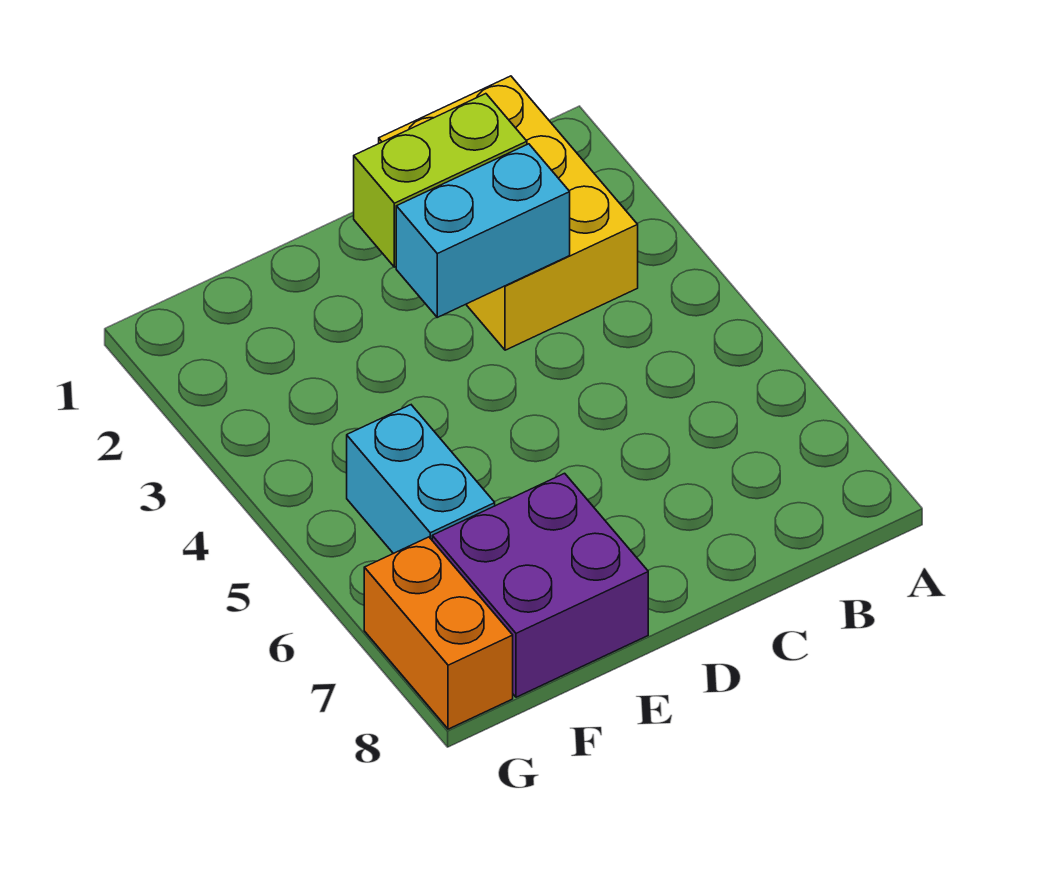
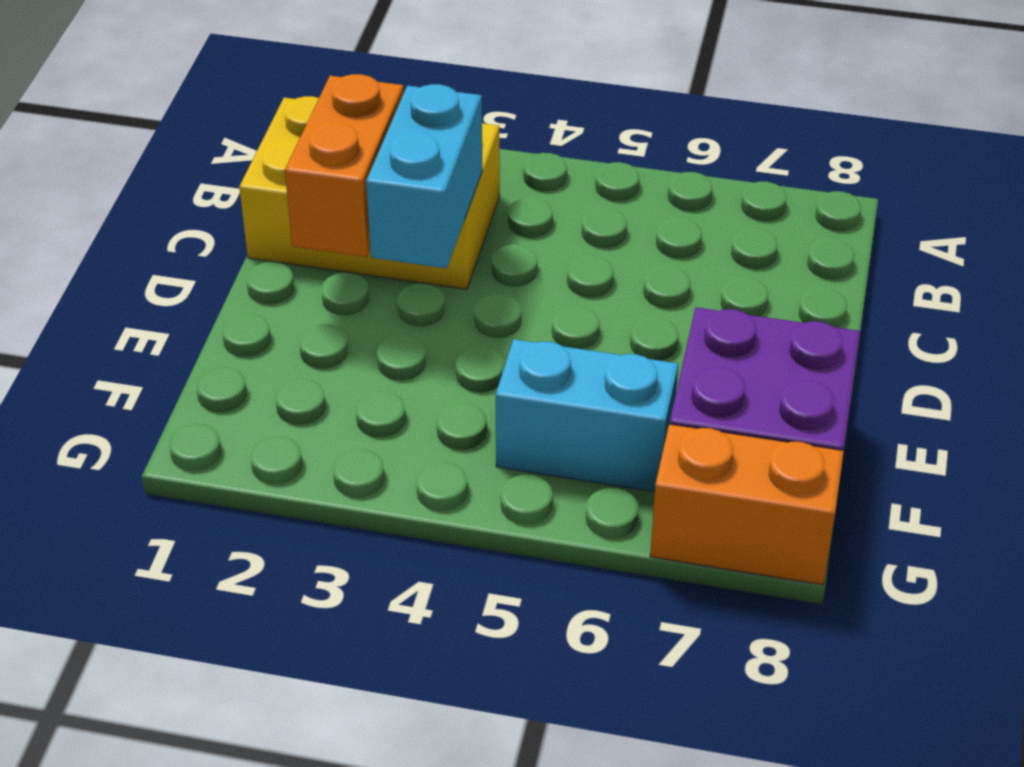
lime brick C2:D2 level 2 -> orange brick C2:D2 level 2

